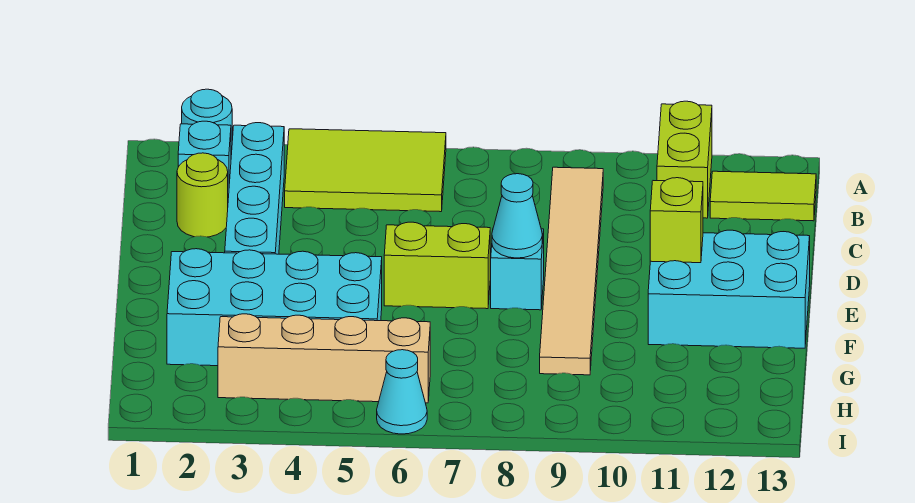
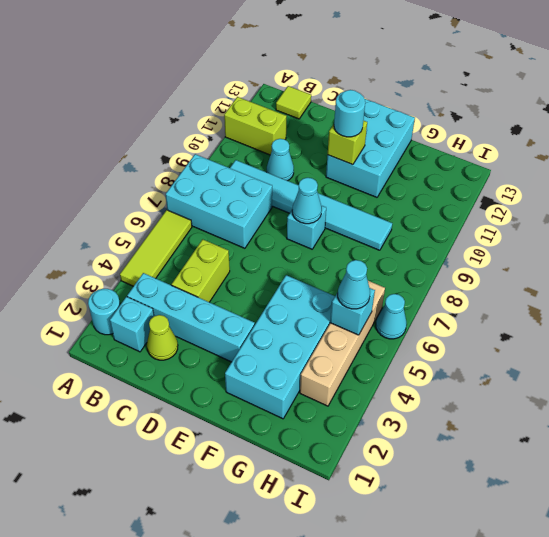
lime tile A4:B6 level 1 -> lime tile A4:A6 level 1
none -> cyan brick A7:C8 level 1
tan tile B9:G9 level 1 -> cyan tile B9:G9 level 1
lime tile B12:B13 level 1 -> lime tile B13 level 1
lime round brick C2 level 1 -> lime cone C2 level 1
none -> cyan cone C10 level 1
lime brick E6:E7 level 1 -> lime brick C4:C5 level 1
none -> cyan round brick E11 level 3
none -> cyan brick H5 level 2
none -> cyan cone H5 level 3

